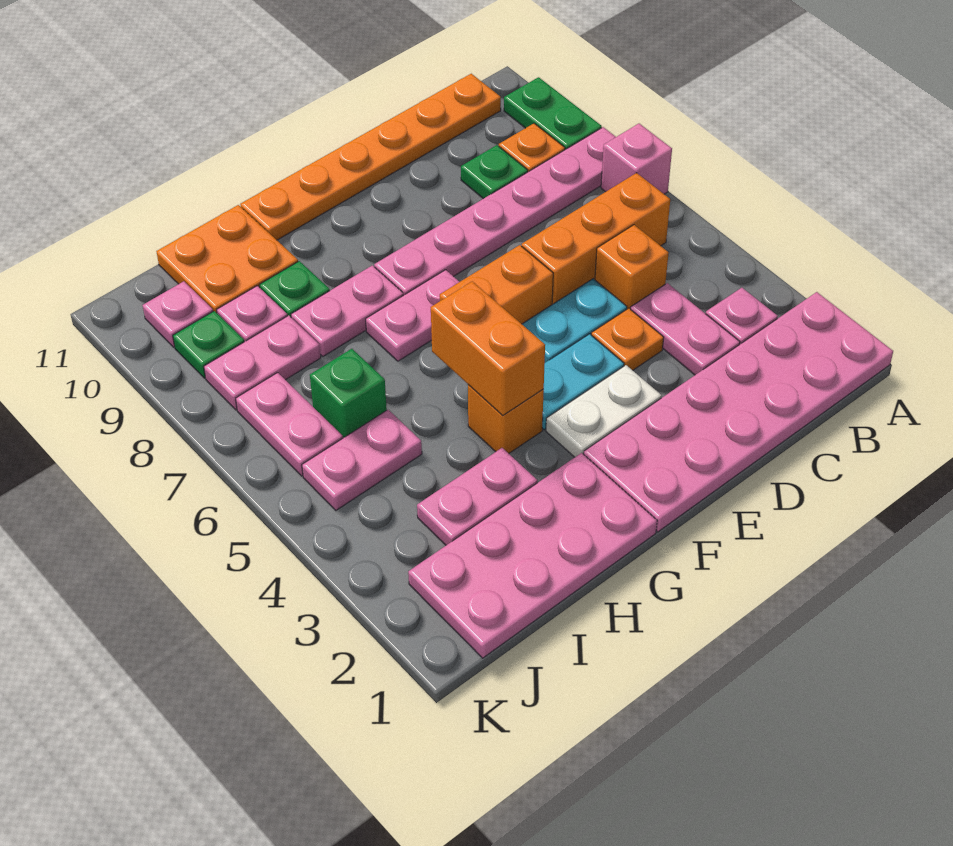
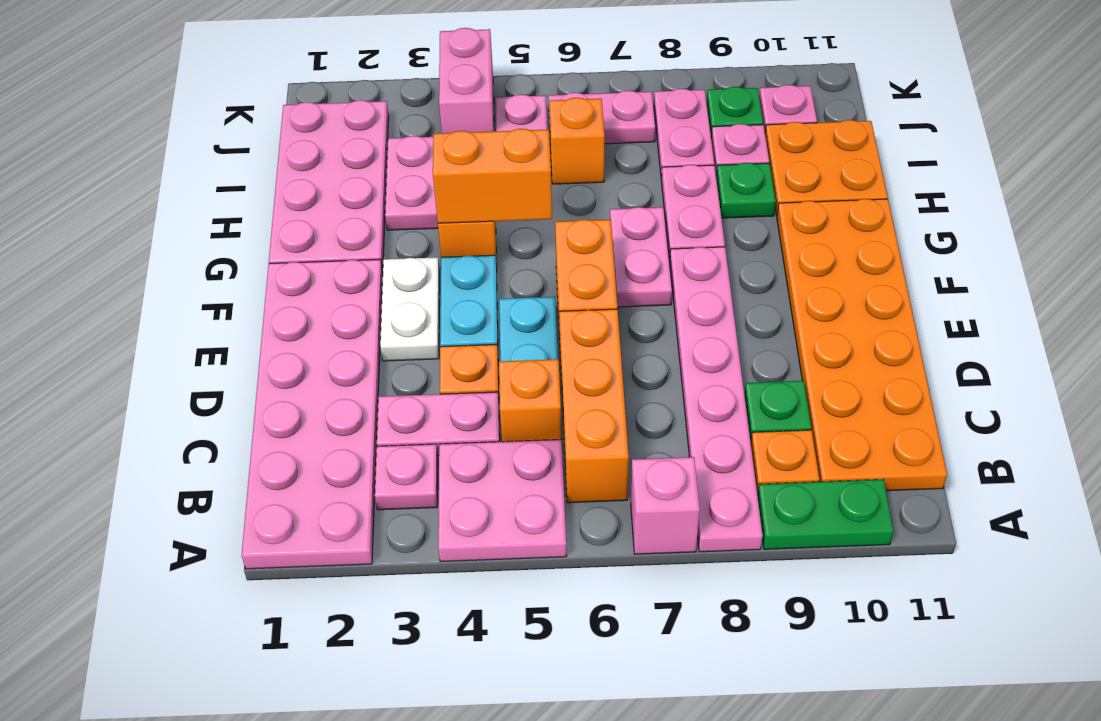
none -> pink plate A4:B5 level 1
orange plate B11:G11 level 1 -> orange plate B10:G11 level 1
green brick I6 level 1 -> orange brick I6 level 1
none -> pink brick J4:K4 level 1

